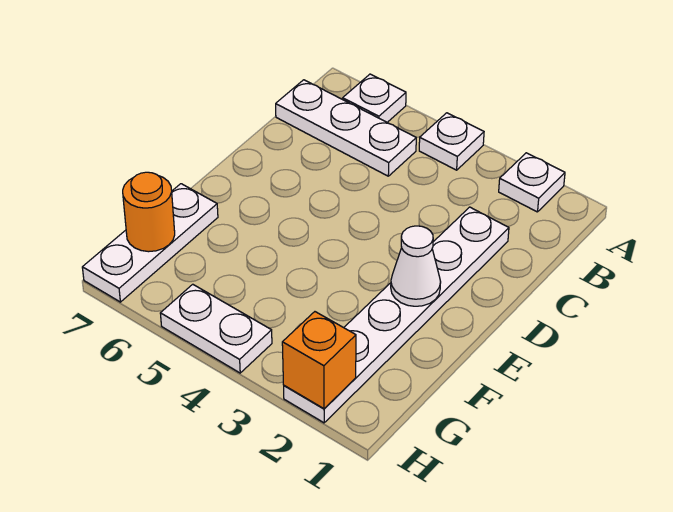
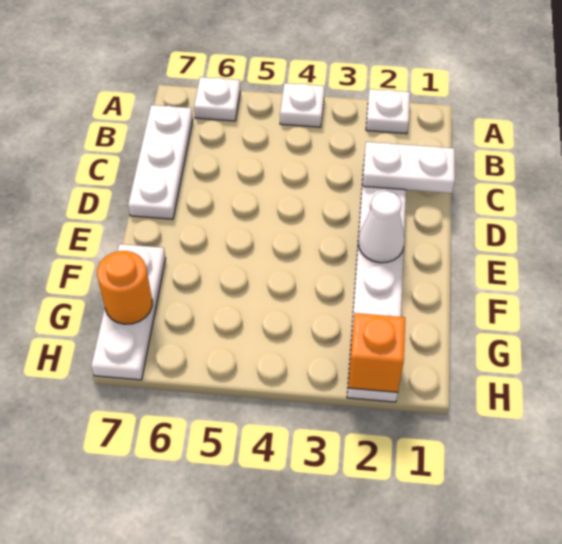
white plate B5:B7 level 1 -> white plate B7:D7 level 1
white plate H4:H5 level 1 -> white plate C1:C2 level 2

